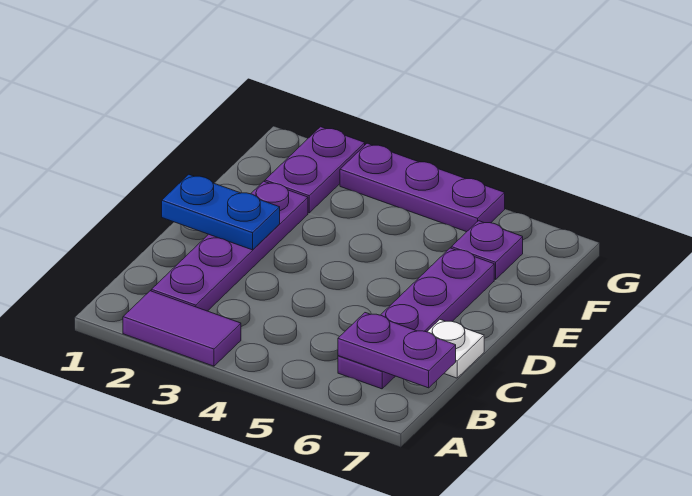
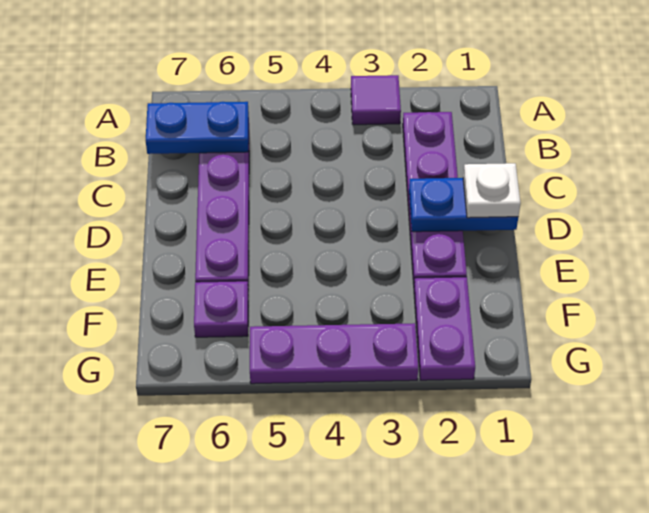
purple tile A2:A3 level 1 -> purple tile A3 level 1
purple plate B6:B7 level 2 -> blue plate B6:B7 level 2
white plate C7 level 1 -> white plate D1 level 3

